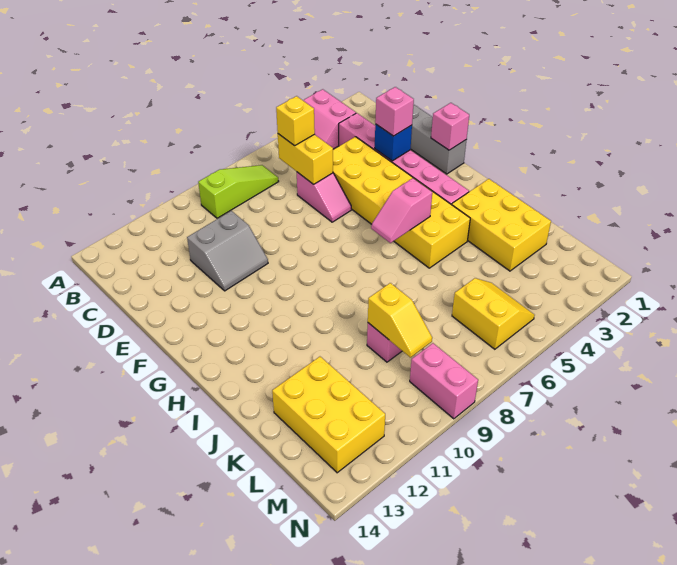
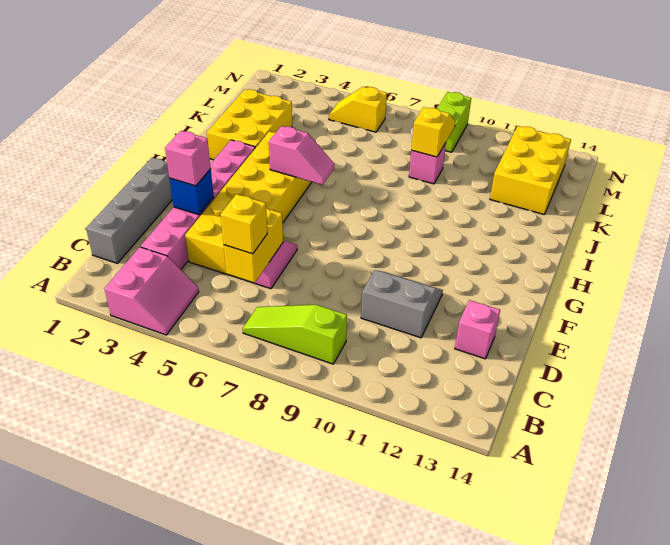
pink brick F1 level 2 -> pink brick D13 level 1
yellow slope L5:M6 level 1 top 6 -> yellow slope M5:M6 level 1 top 6
pink brick M9:N9 level 1 -> lime brick M9:N9 level 1

